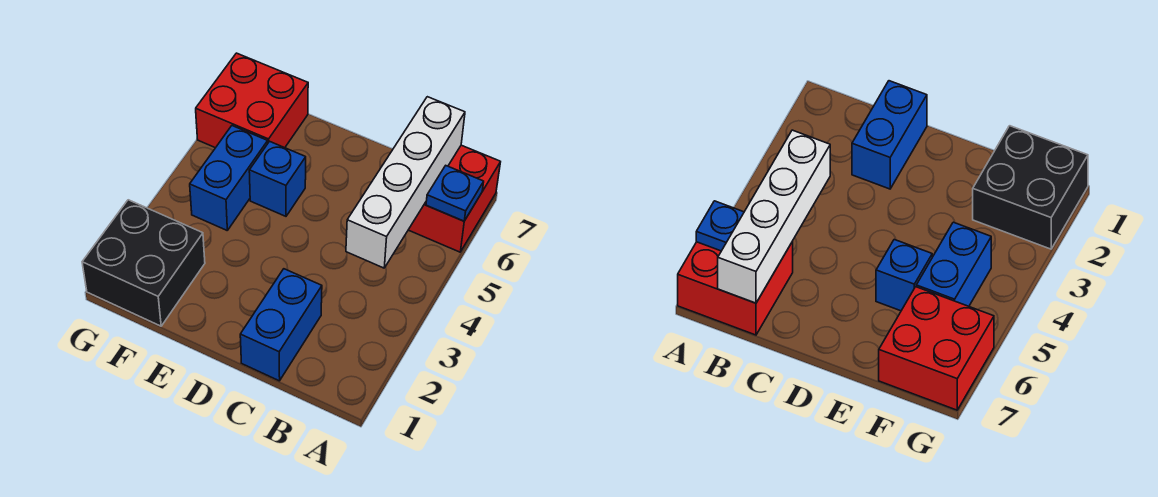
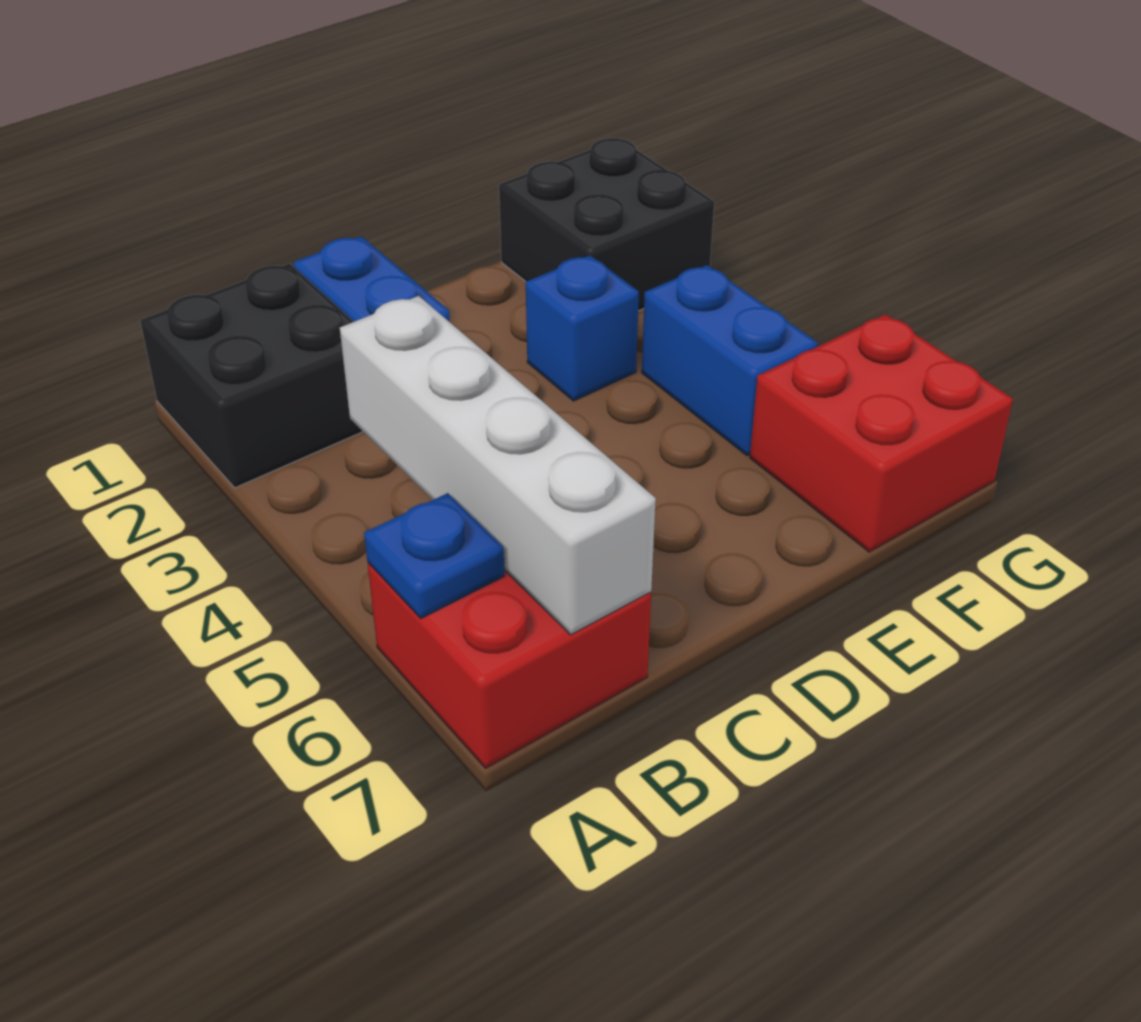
none -> black brick A1:B2 level 1
blue brick E5 level 1 -> blue brick E3 level 1

